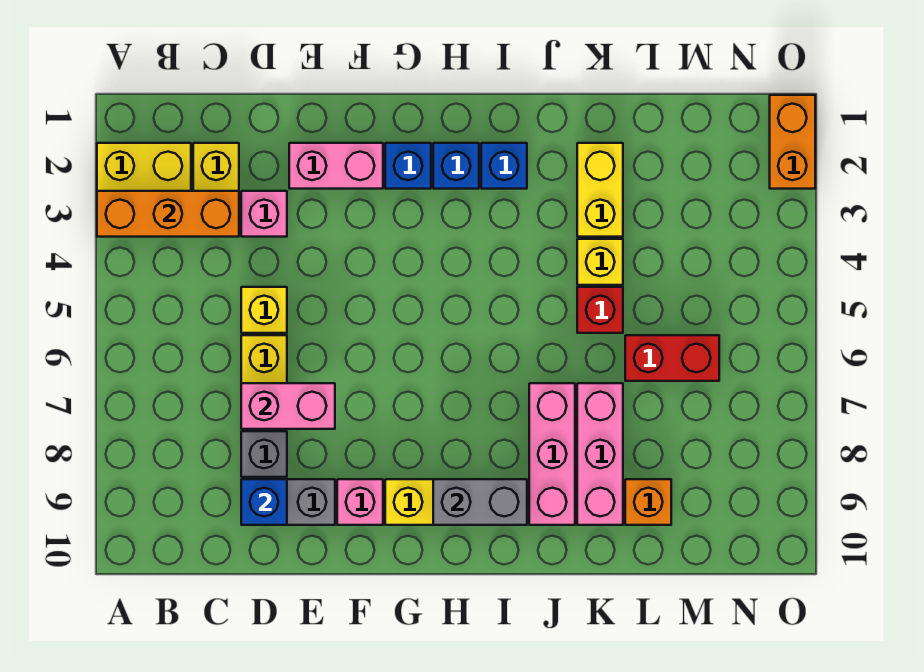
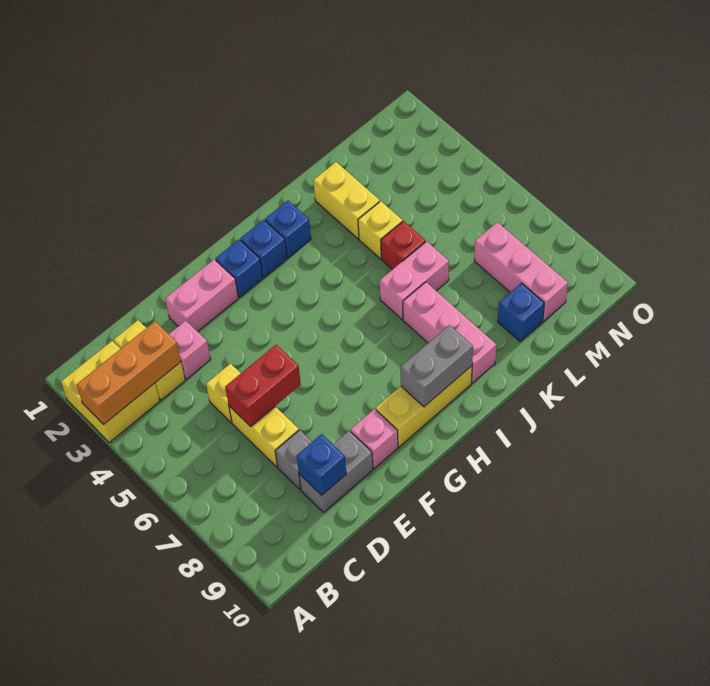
pink brick D7:E7 level 2 -> pink brick J6:K6 level 1
pink brick K7:K9 level 1 -> pink brick M7:M9 level 1
red brick L6:M6 level 1 -> red brick D6:E6 level 2
orange brick L9 level 1 -> blue brick L9 level 1
orange brick O1:O2 level 1 -> none

